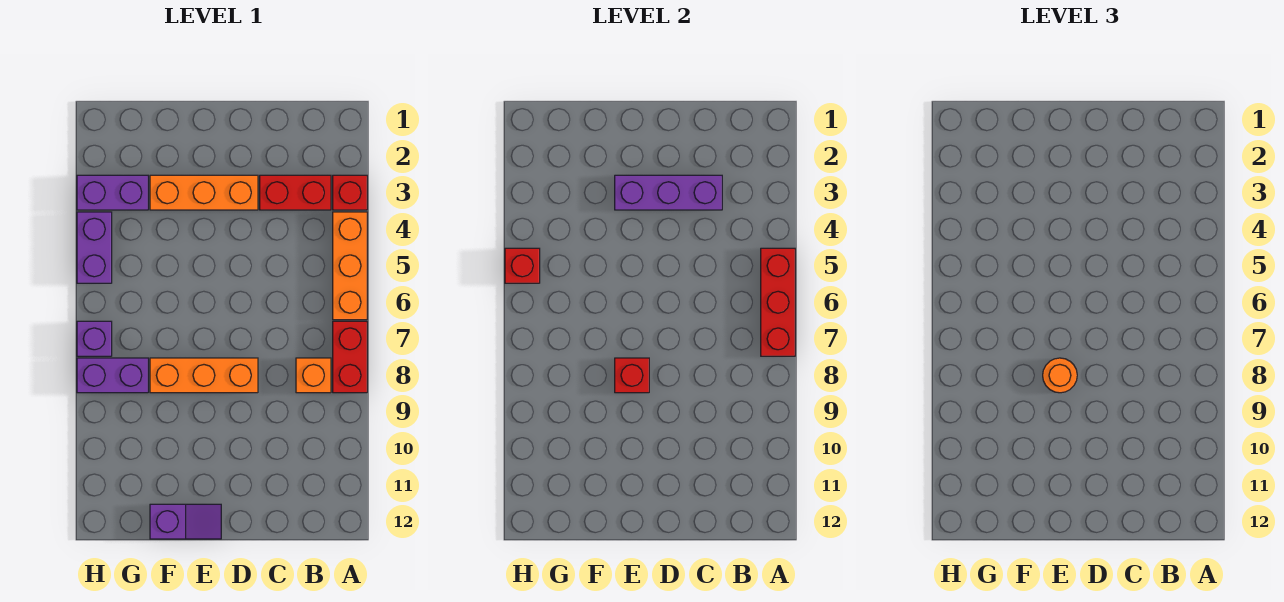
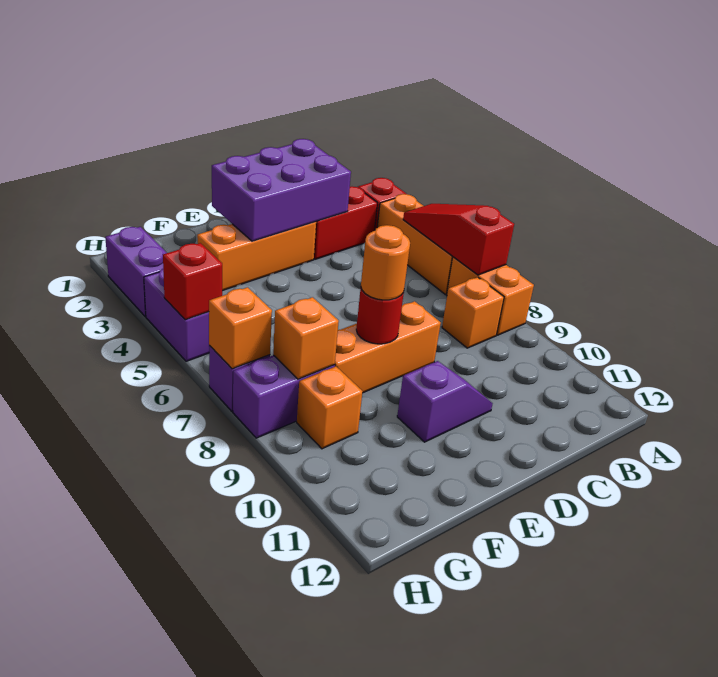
red brick A5:A7 level 2 -> red slope A5:A7 level 2 top 7
red brick A7:A8 level 1 -> orange brick A7:A8 level 1
purple brick C3:E3 level 2 -> purple brick C2:E3 level 2
red brick E8 level 2 -> red round brick E8 level 2
purple slope E12:F12 level 1 top F -> purple slope D10:E10 level 1 top E
purple brick G3:H3 level 1 -> purple brick H2:H3 level 1
none -> orange brick G8 level 2
none -> orange brick G9 level 1
none -> orange brick H7 level 2

